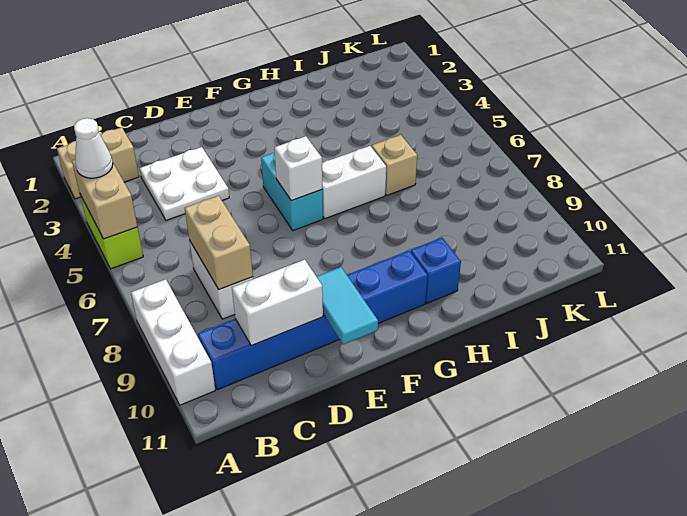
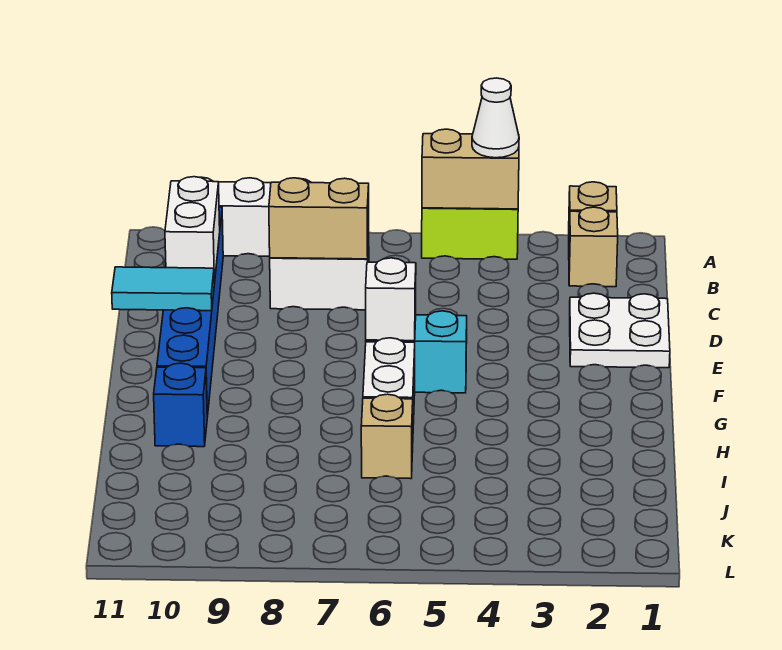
white plate C3:D4 level 1 -> white plate D1:E2 level 1

